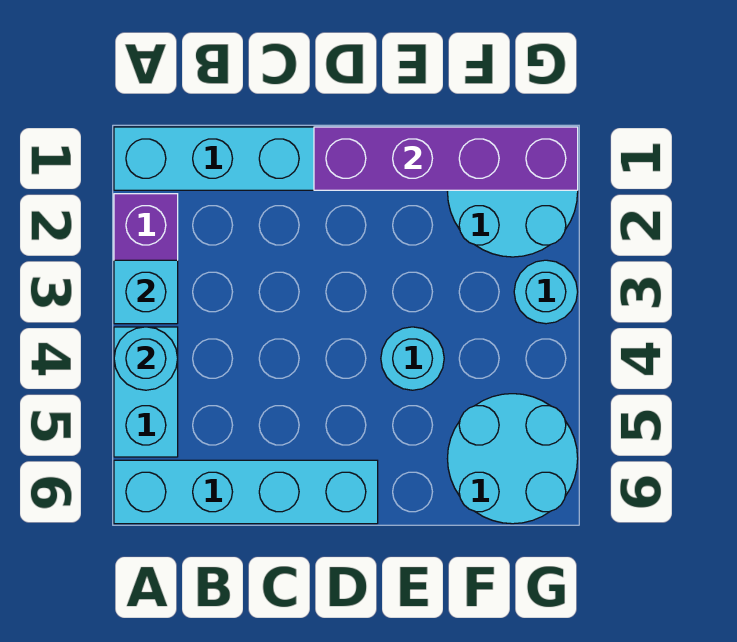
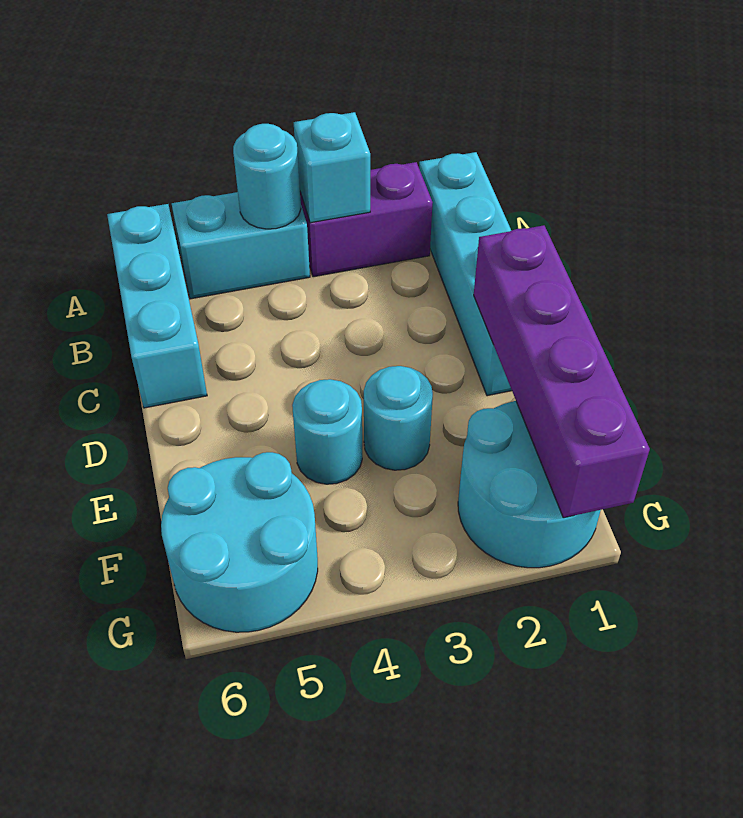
cyan brick A6:D6 level 1 -> cyan brick A6:C6 level 1
cyan round brick G3 level 1 -> cyan round brick E3 level 1

